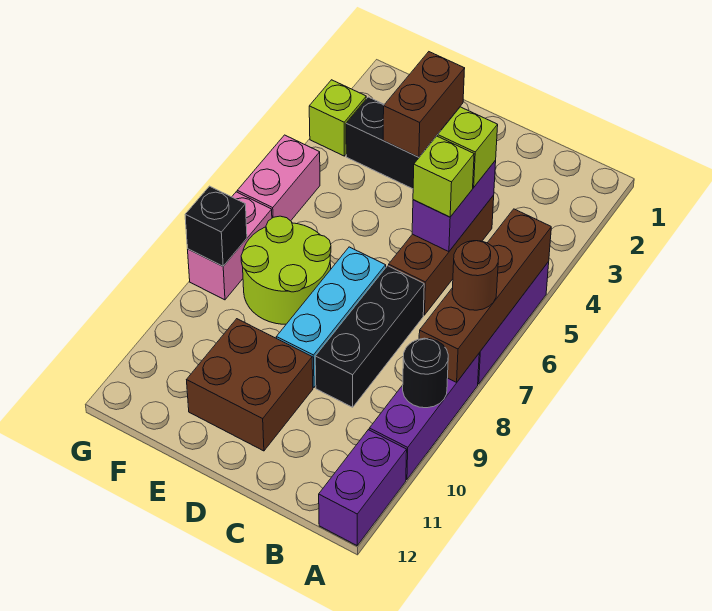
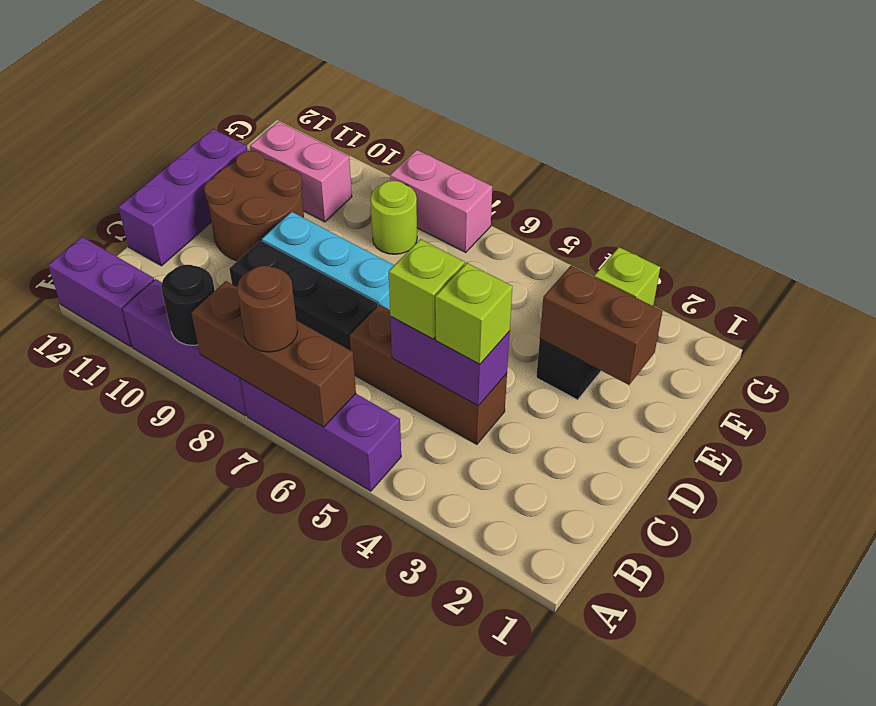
brown brick A5:A8 level 2 -> brown brick A6:A8 level 2
none -> purple brick C12:E12 level 1
brown brick D10:E11 level 1 -> brown round brick D10:E11 level 1
lime round brick E7:F8 level 1 -> lime round brick F8 level 1
pink brick G5:G6 level 1 -> pink brick F10:F11 level 1
black brick G8 level 2 -> none

